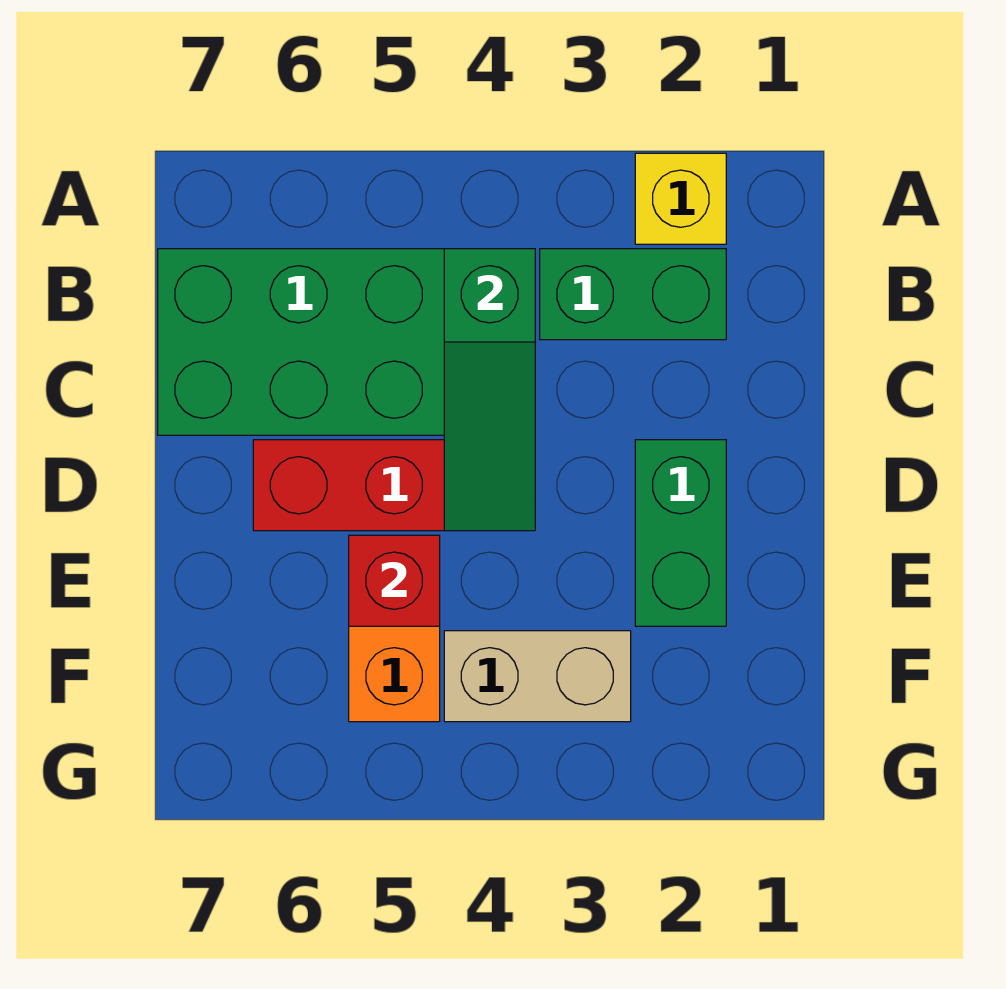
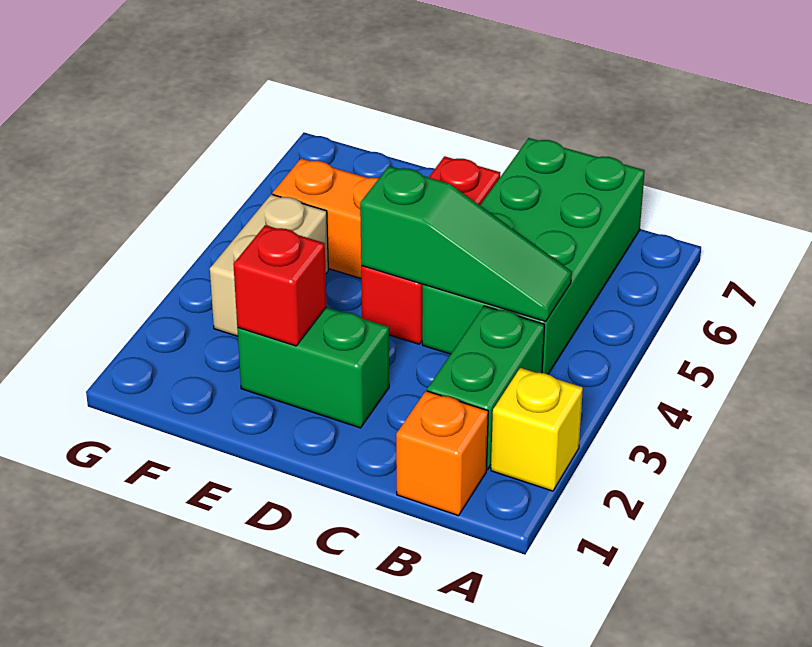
none -> orange brick B1 level 1
green slope B4:D4 level 2 top B -> green slope B4:D4 level 2 top D
red brick E5 level 2 -> red brick E2 level 2

